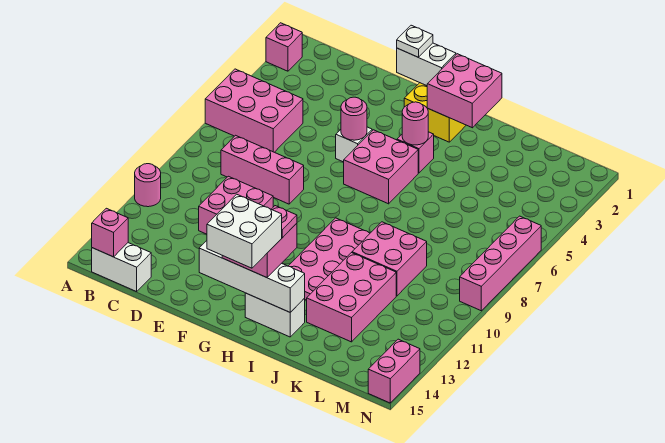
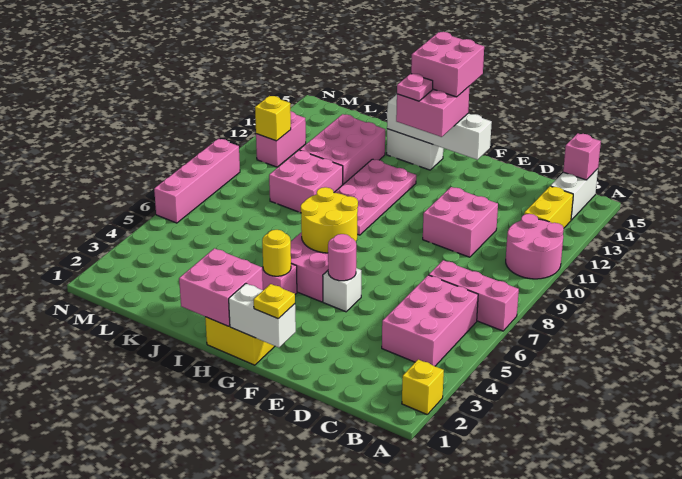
pink brick A2 level 1 -> yellow brick A2 level 1
pink brick A5:C6 level 1 -> pink brick B4:C6 level 1
pink round brick A11 level 1 -> pink round brick A10:B11 level 1
none -> yellow brick B12:B13 level 1
white brick B15:C15 level 1 -> white brick B14:B15 level 1
pink brick C8:E8 level 1 -> pink brick A7:C7 level 1
white plate F1 level 3 -> yellow plate F1 level 3
none -> yellow round brick G6:H7 level 2
white brick G14:H15 level 4 -> pink brick G14:H15 level 4
pink round brick H4 level 2 -> yellow round brick H4 level 2
none -> yellow brick M11 level 2
pink brick N14:N15 level 1 -> pink brick M11:M12 level 1

